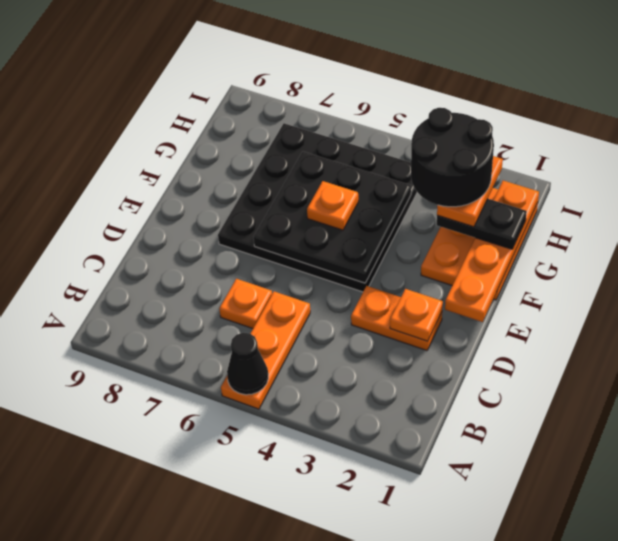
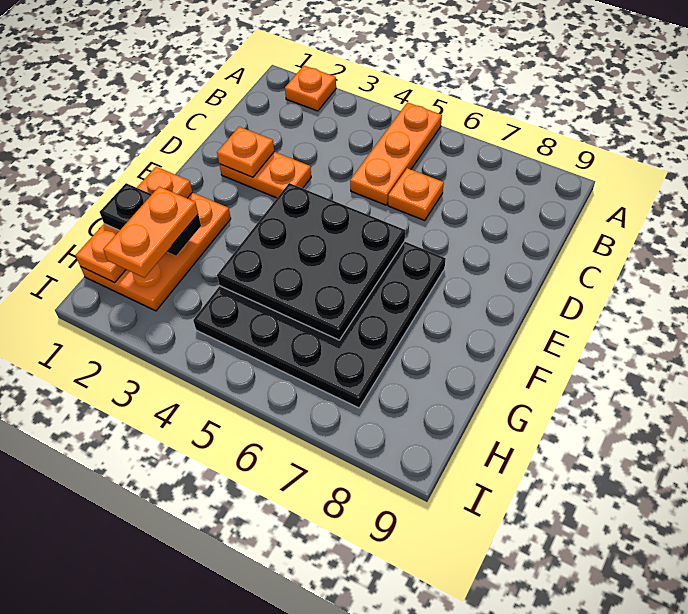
black cone A5 level 2 -> none
orange plate E1:H1 level 2 -> orange plate F1:H1 level 2
orange plate F5 level 3 -> orange plate A2 level 1
black round brick G2:H3 level 5 -> none

